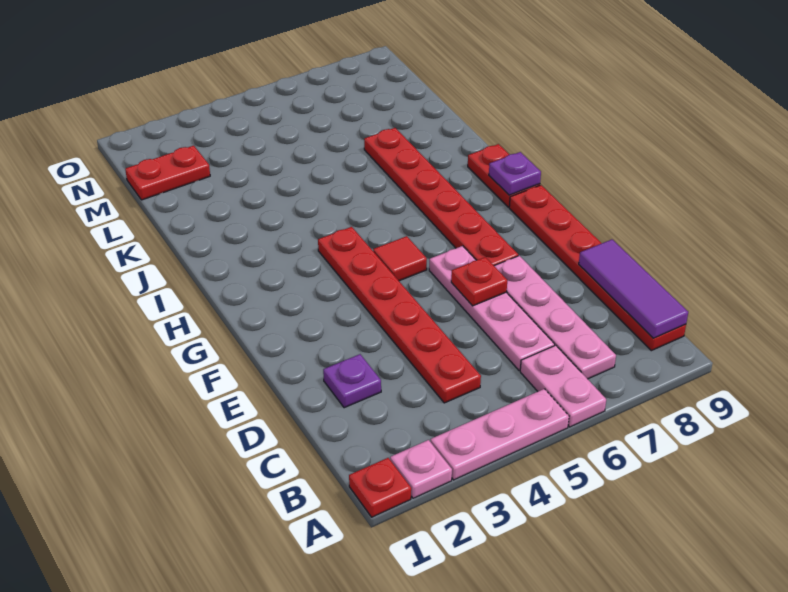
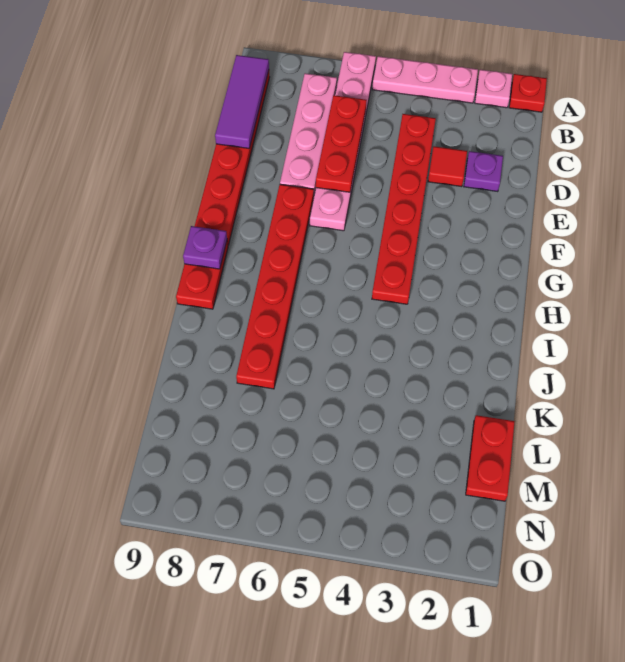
red plate E6 level 2 -> red plate C6:E6 level 2
red tile G5 level 1 -> red tile D3 level 1
red plate M1:M2 level 1 -> red plate L1:M1 level 1

